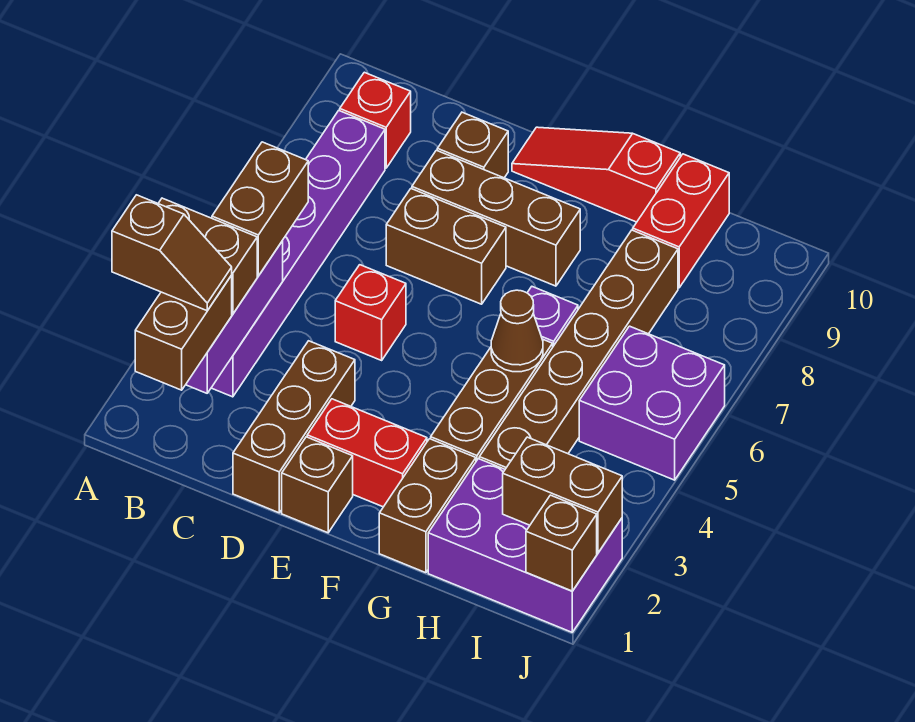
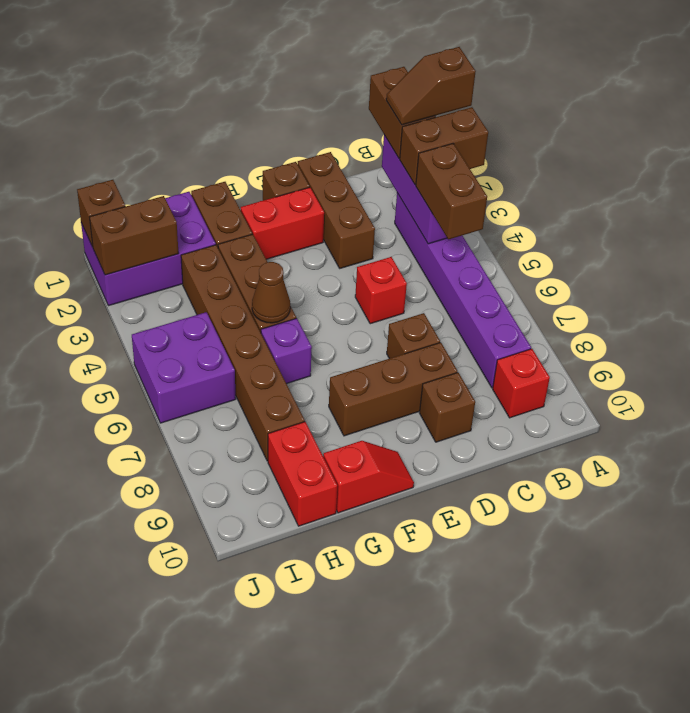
brown brick D7:E7 level 1 -> brown brick D7 level 1
red slope E10:G10 level 1 top G -> red slope F10:G10 level 1 top G

